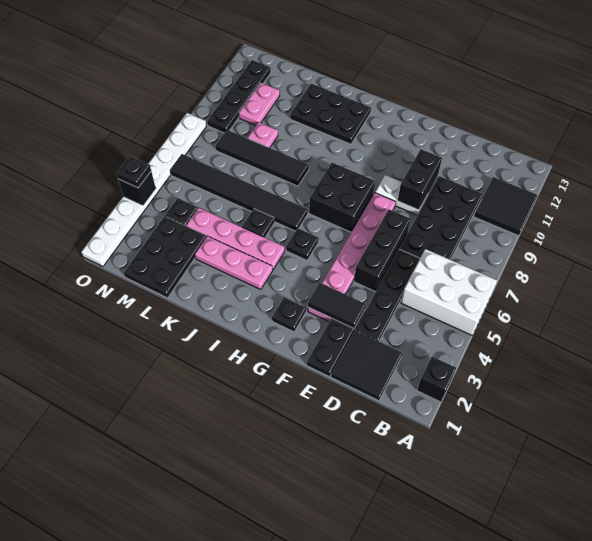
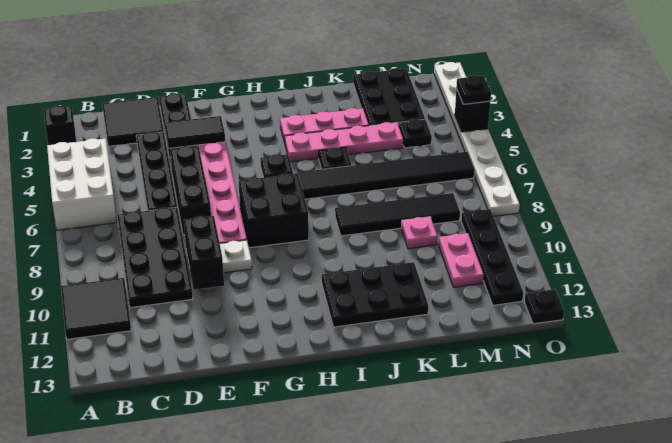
white brick A5:C6 level 1 -> white brick A4:B6 level 1
black plate G2 level 1 -> black plate O13 level 1

